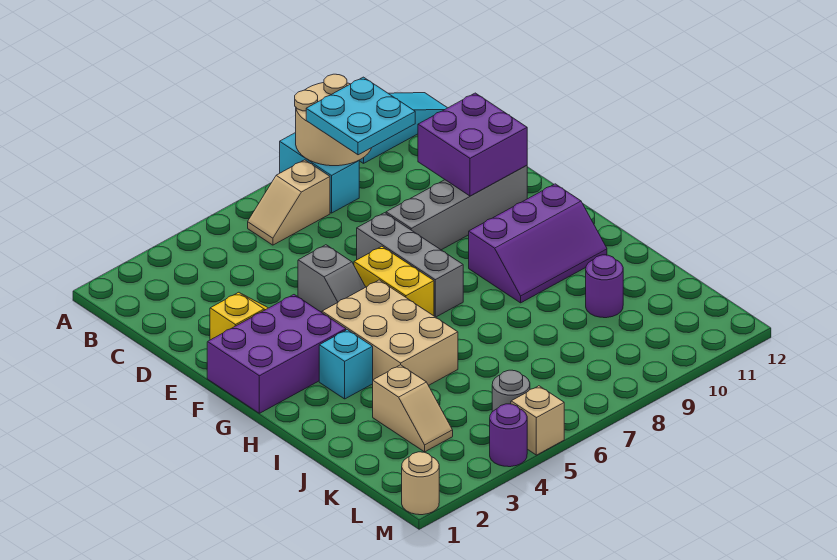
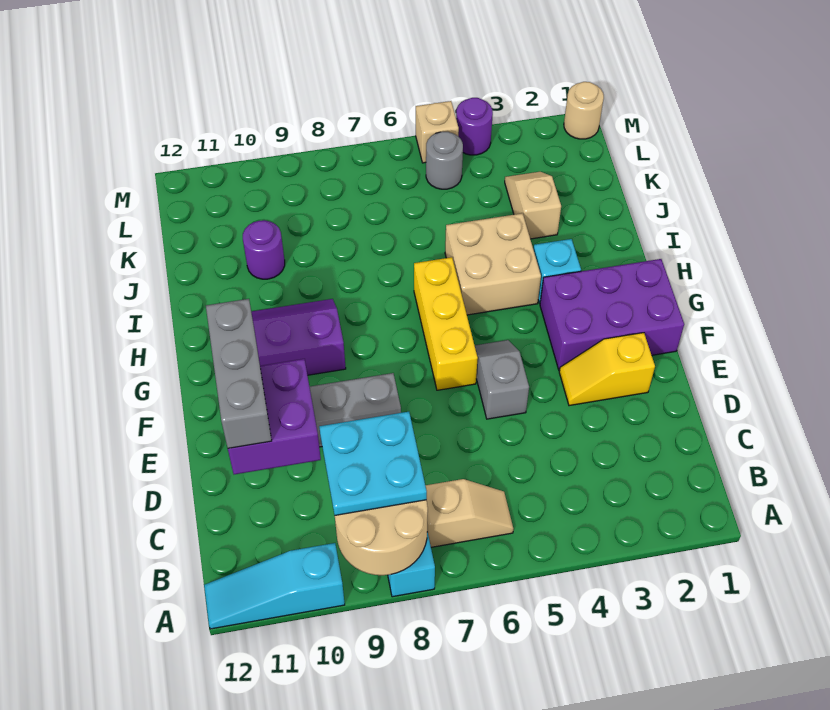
grey brick E7:G7 level 1 -> grey brick D11:F11 level 3
yellow brick F6:G6 level 1 -> yellow brick F6:H6 level 1
tan brick G4:I5 level 1 -> tan brick H4:I5 level 1

